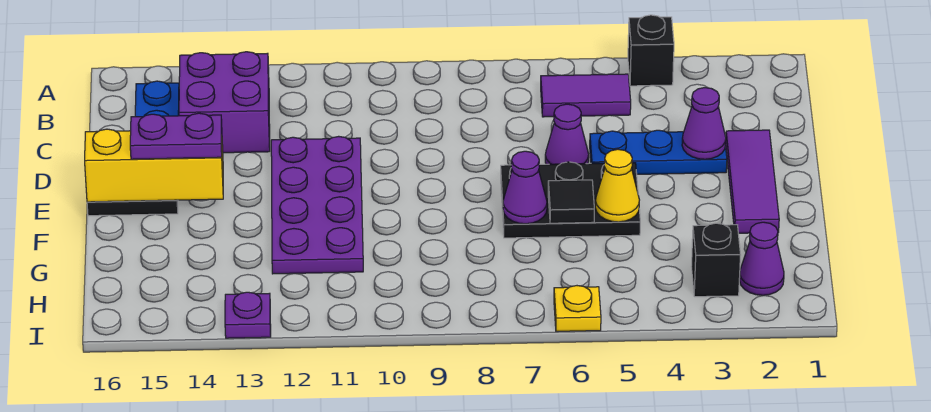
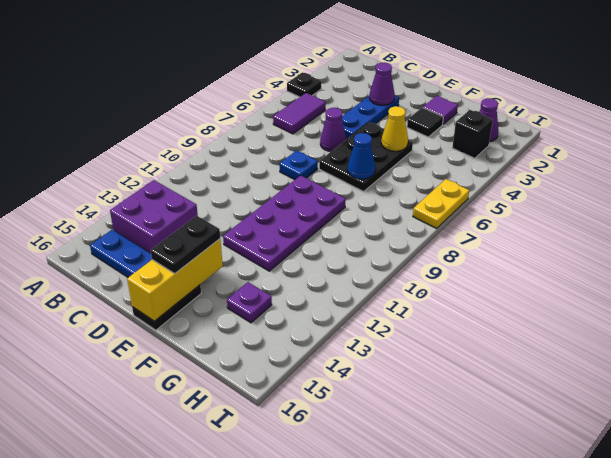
black brick A4 level 1 -> black plate A4 level 1
purple tile D2:F2 level 1 -> purple tile F2 level 1
none -> blue plate D8 level 1
purple plate D11:G12 level 1 -> purple plate E9:F12 level 1
purple plate E14:E15 level 3 -> black plate E14:E15 level 3
black tile F6 level 2 -> black tile F3 level 1
purple cone F7 level 2 -> blue cone F7 level 2
yellow plate I6 level 1 -> yellow plate I6:I7 level 1
purple plate I13 level 1 -> purple plate G14 level 1

